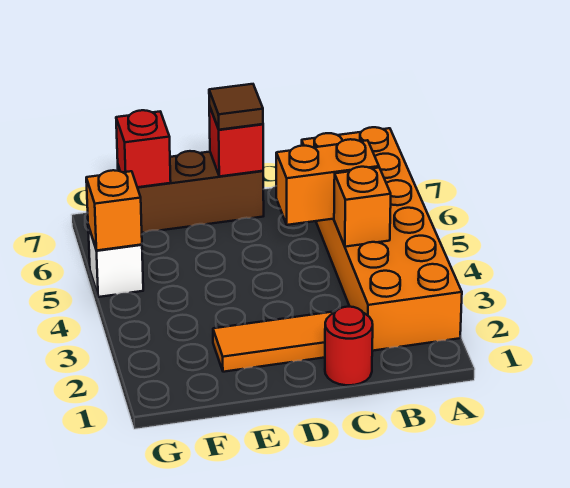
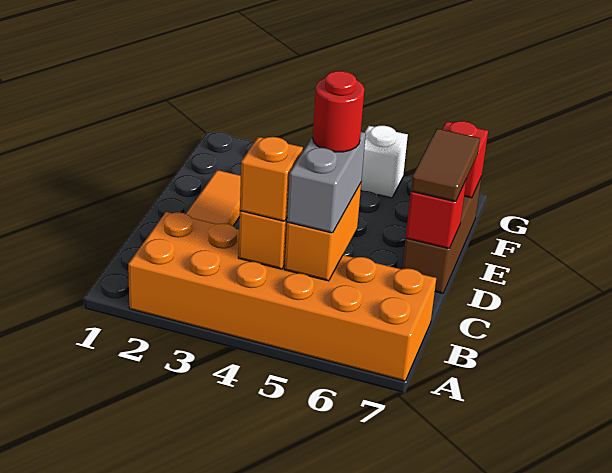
none -> grey brick B5:C5 level 3
red round brick C1 level 1 -> red round brick C5 level 4
brown tile D7 level 3 -> brown tile D7:E7 level 3
orange brick G5 level 2 -> orange brick B4 level 3

